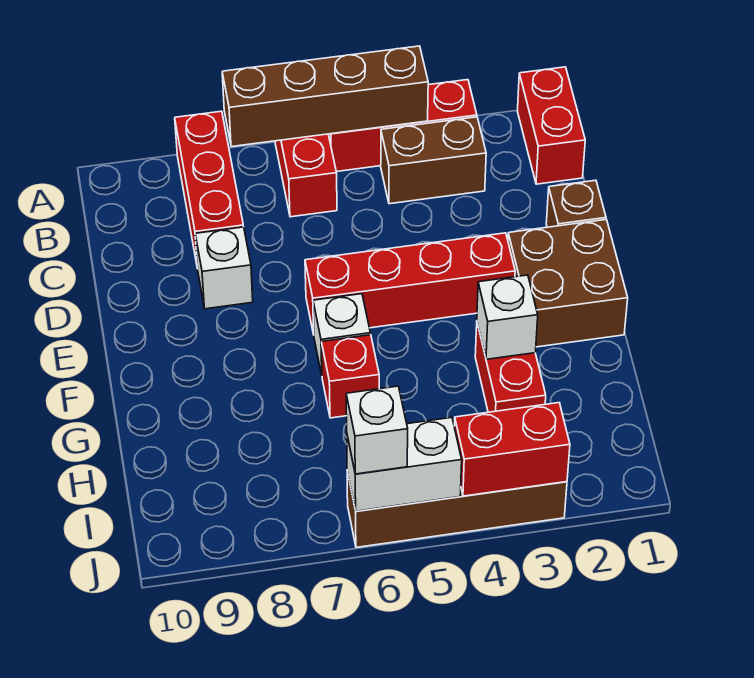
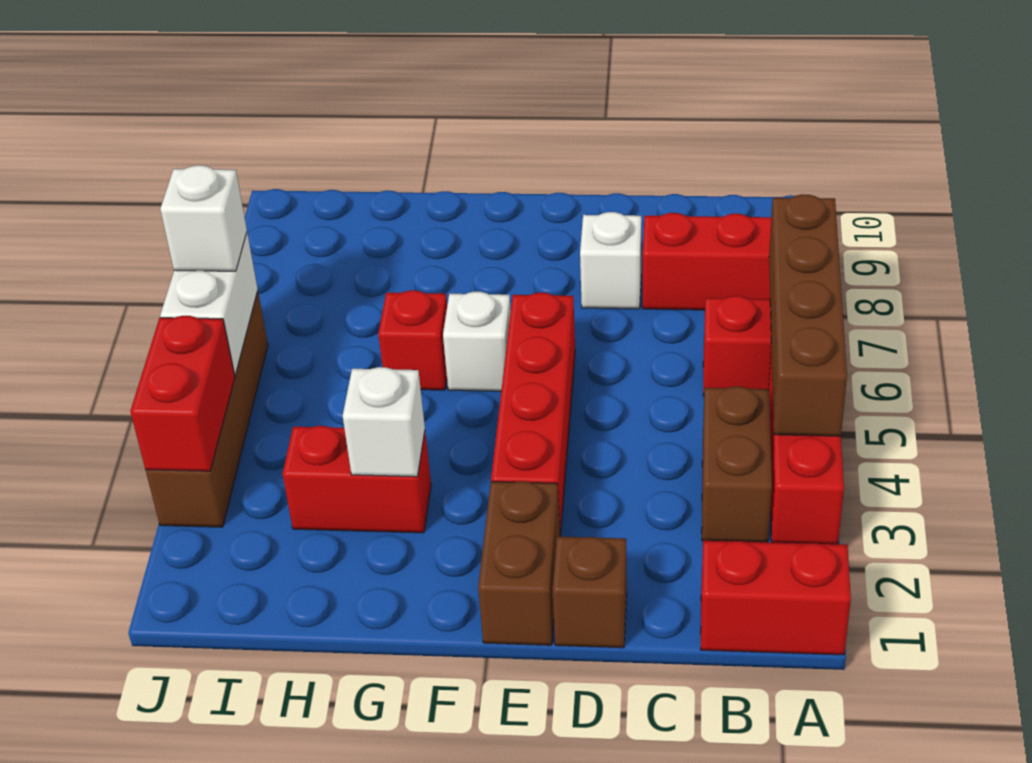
brown brick E1:F2 level 1 -> brown brick E1:E2 level 1

